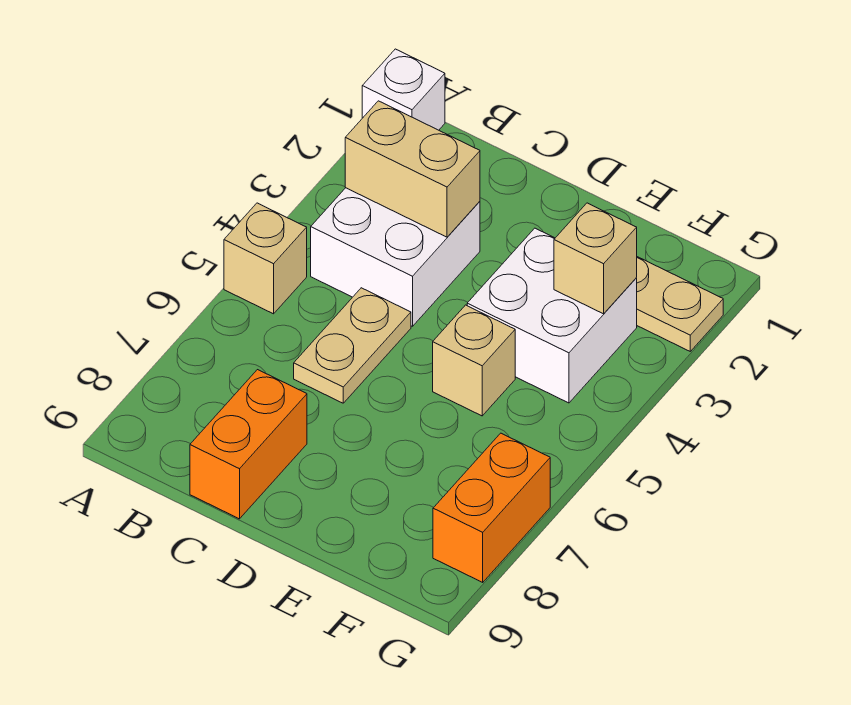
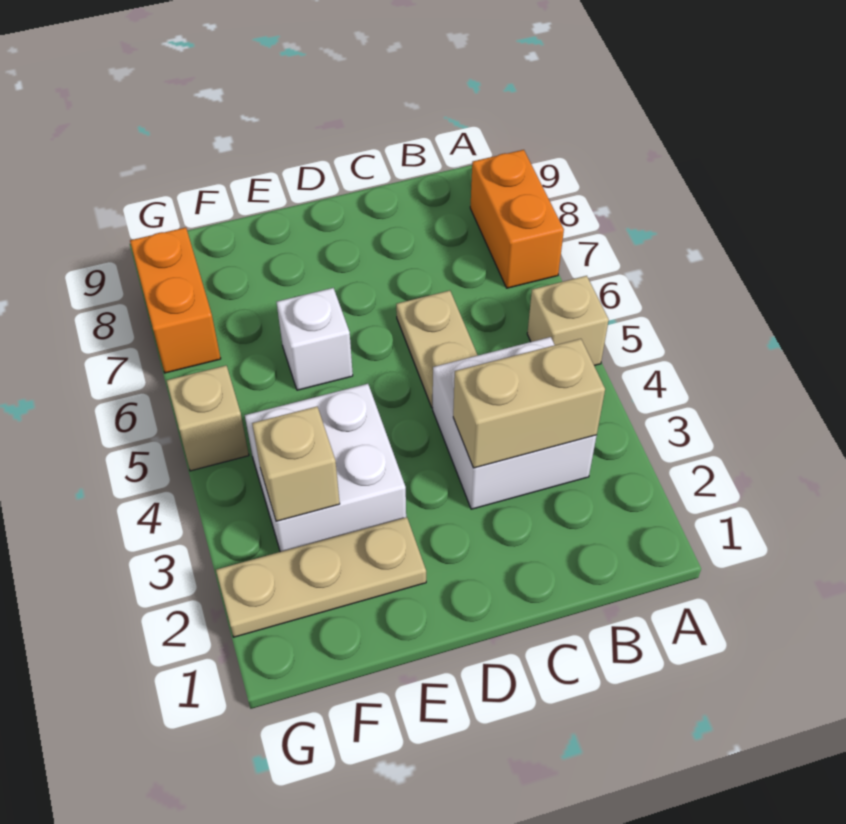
white brick A1 level 1 -> white brick E6 level 1
orange brick C8:C9 level 1 -> orange brick A7:A8 level 1
tan brick E5 level 1 -> tan brick G5 level 1

